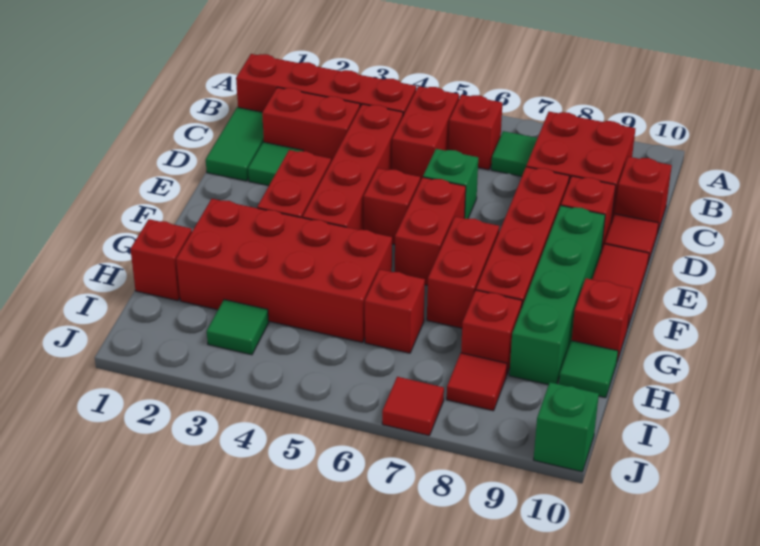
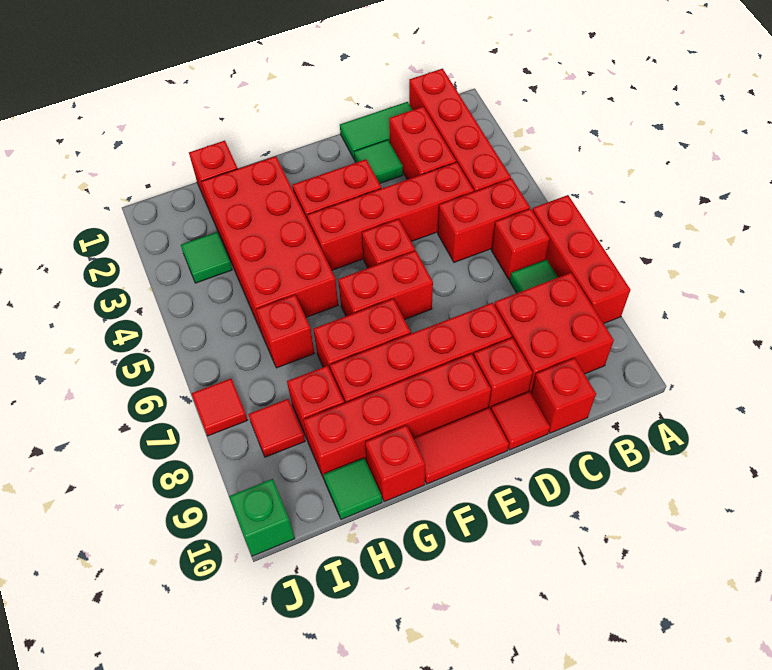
none -> red brick A6:A8 level 1
green brick D6 level 1 -> none
green brick E9:H9 level 1 -> red brick E9:H9 level 1

